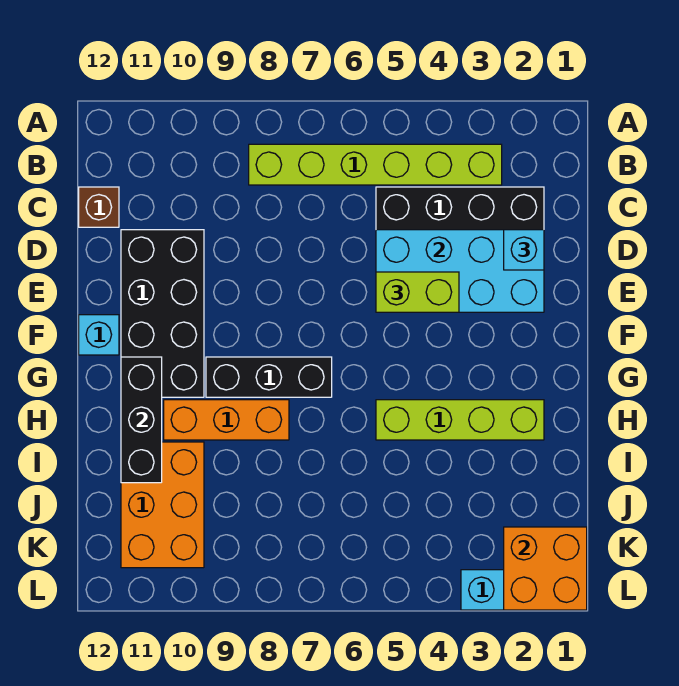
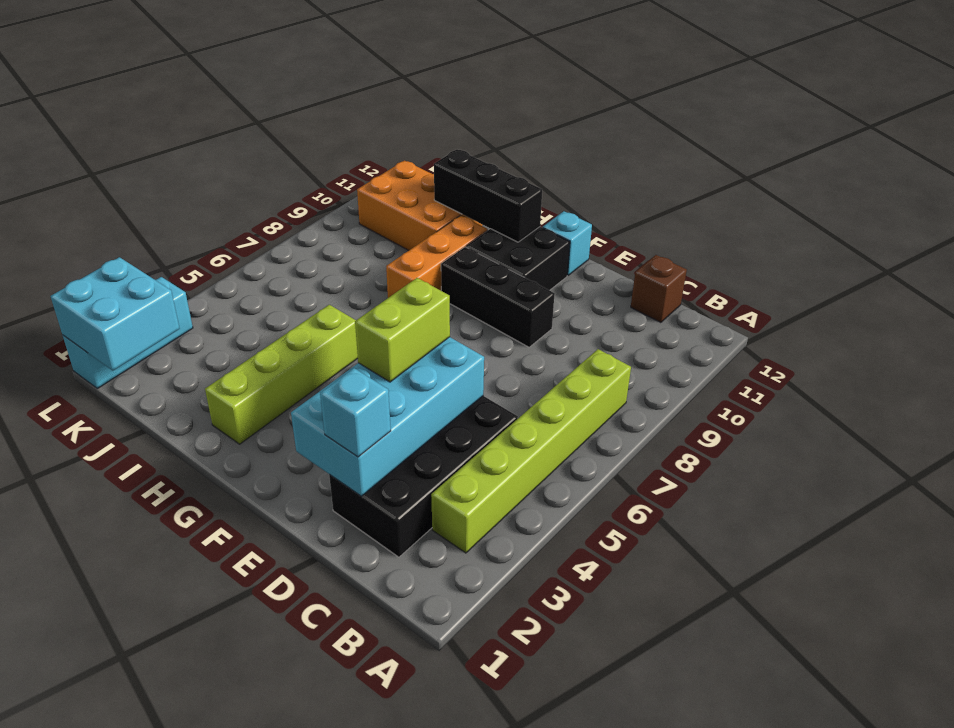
black brick D10:G11 level 1 -> black brick F10:G11 level 1
black brick G7:G9 level 1 -> black brick E9:G9 level 1
orange brick K1:L2 level 2 -> cyan brick K1:L2 level 2

